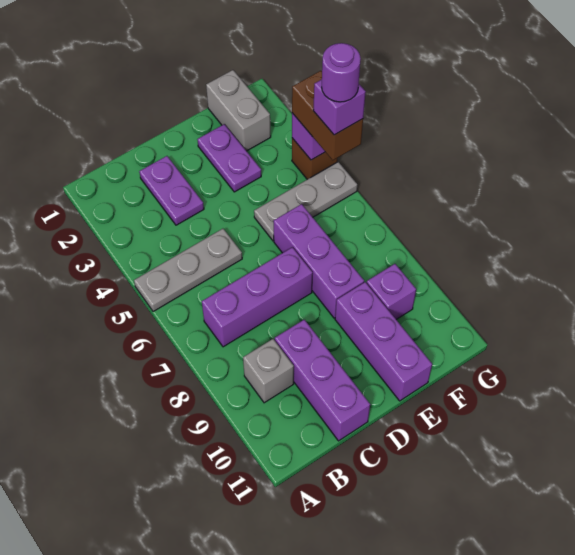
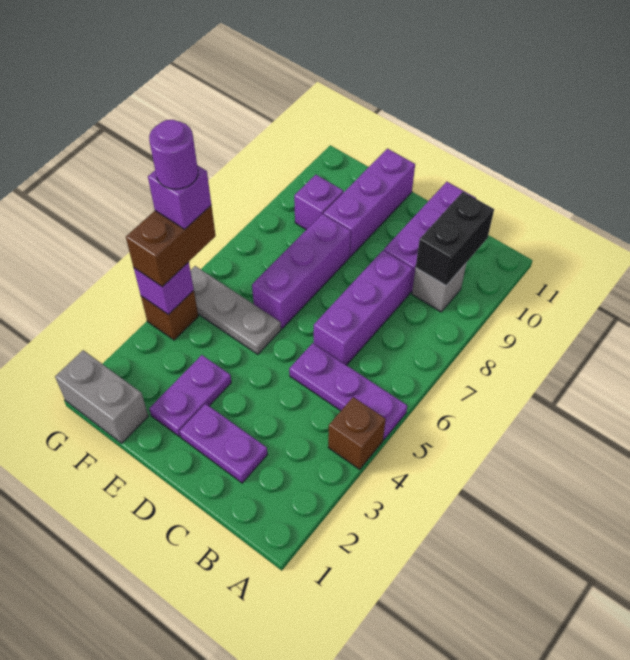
none -> brown brick A4 level 1
grey plate A5:C5 level 1 -> purple plate A5:C5 level 1
purple brick B7:D7 level 1 -> purple brick C6:C8 level 1
none -> black brick B9:B10 level 2
purple plate C2:C3 level 1 -> purple plate C2:D2 level 1
grey brick F1:F2 level 1 -> grey brick F1:G1 level 1

